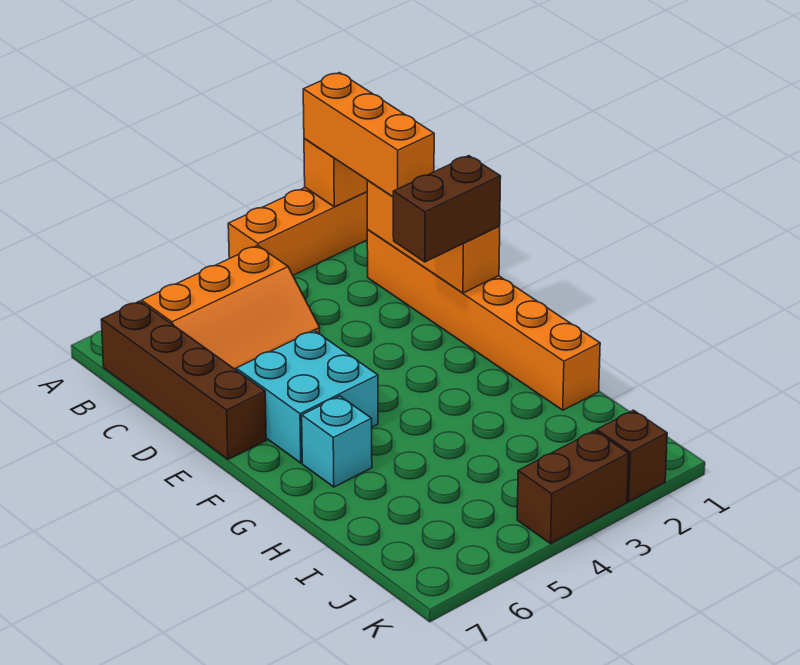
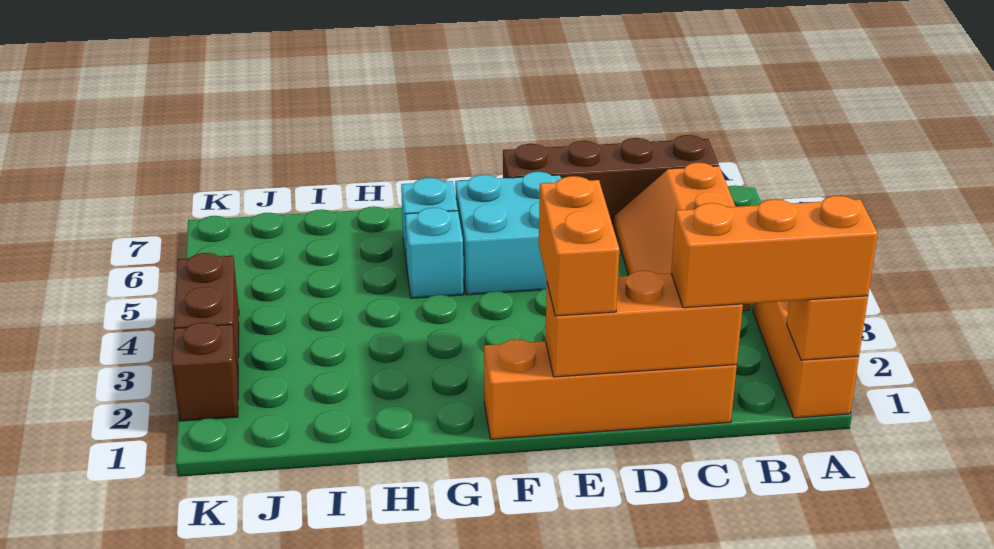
orange brick C1:H1 level 1 -> orange brick C1:F1 level 1
brown brick E1:E2 level 3 -> orange brick E1:E2 level 3
none -> cyan brick G5 level 1

